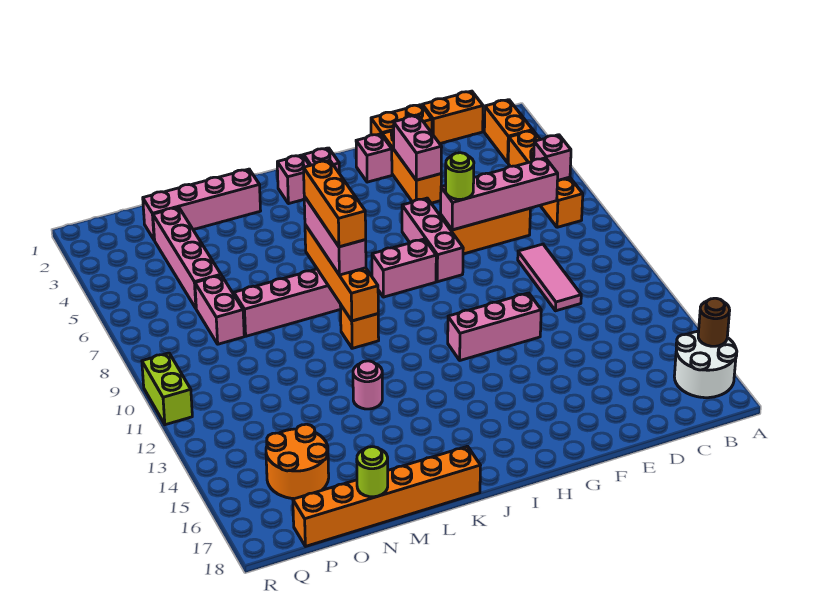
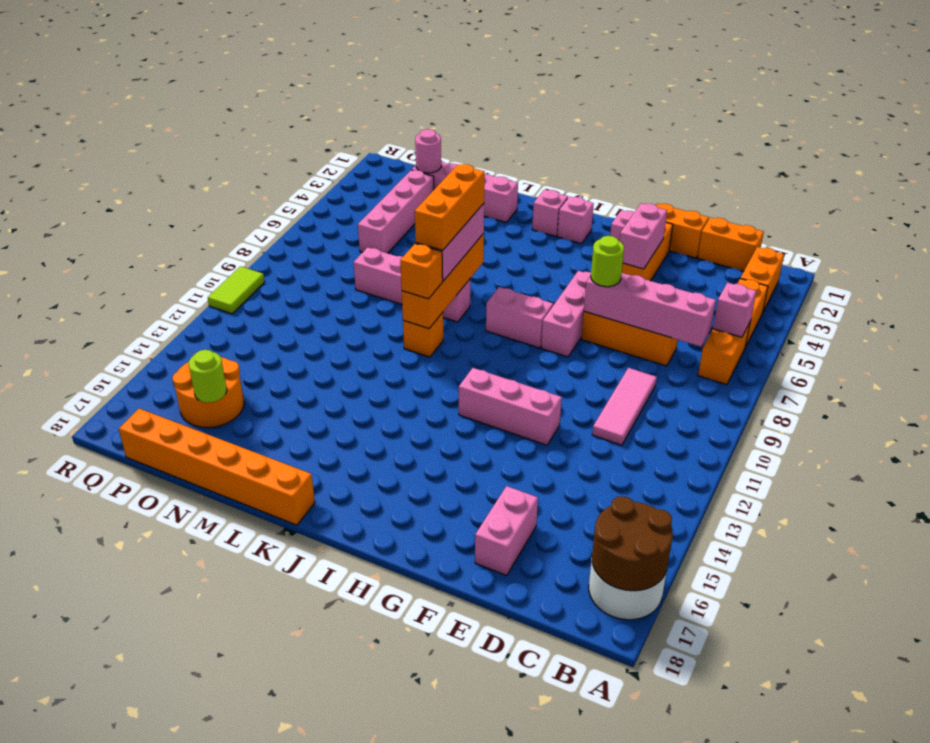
brown round brick A16 level 2 -> brown round brick A16:B17 level 2
none -> orange brick K10 level 3
pink round brick L13 level 1 -> pink round brick O2 level 2
lime round brick N18 level 2 -> lime round brick O16 level 2
pink brick O7:O8 level 1 -> pink brick E16:E17 level 1
lime brick R10:R11 level 1 -> lime tile R10:R11 level 1

